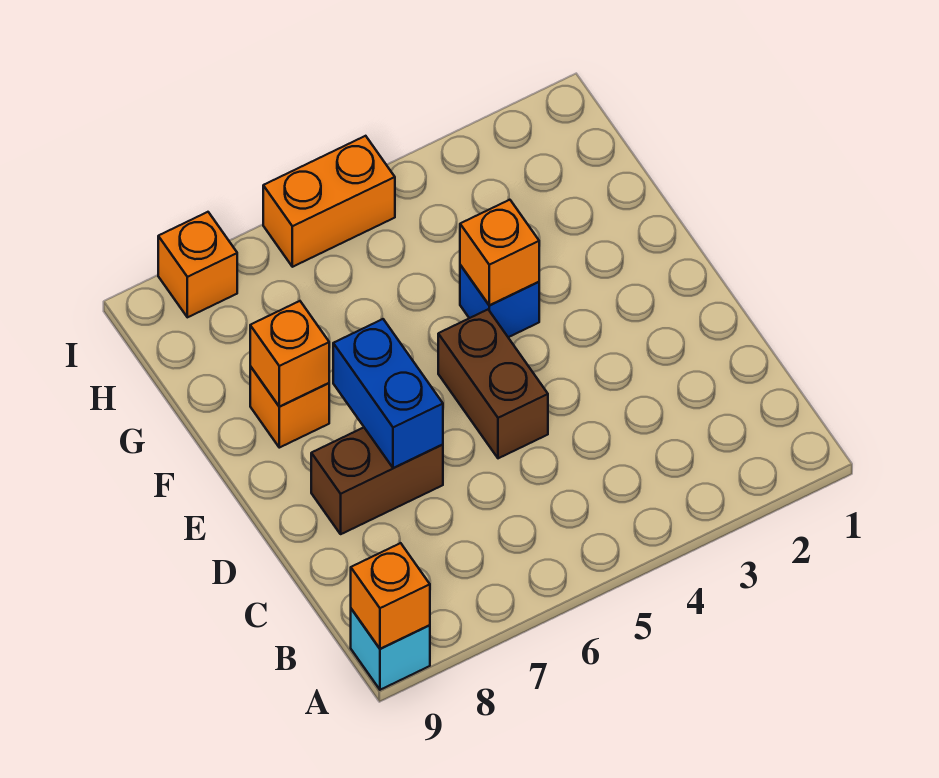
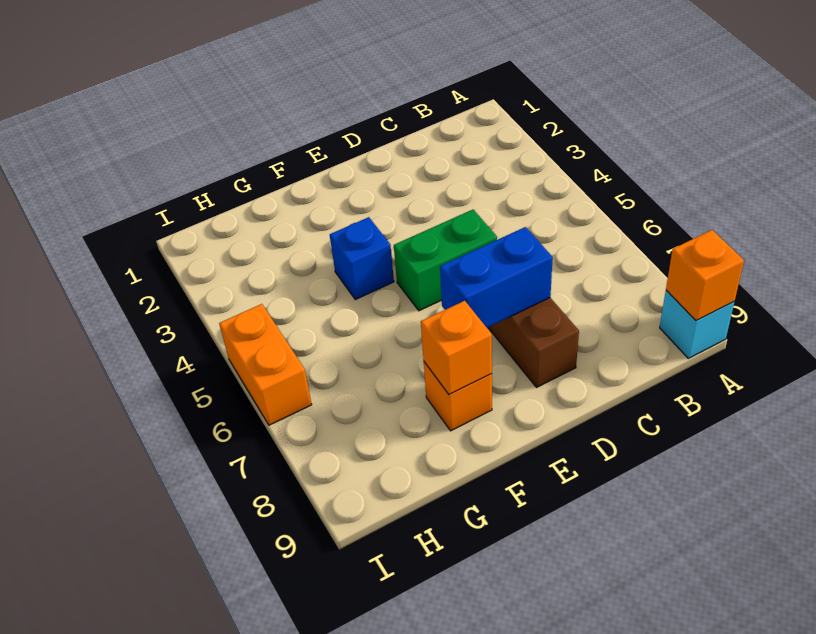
brown brick D5:E5 level 1 -> green brick D5:E5 level 1
orange brick F4 level 2 -> none
orange brick I8 level 1 -> none

